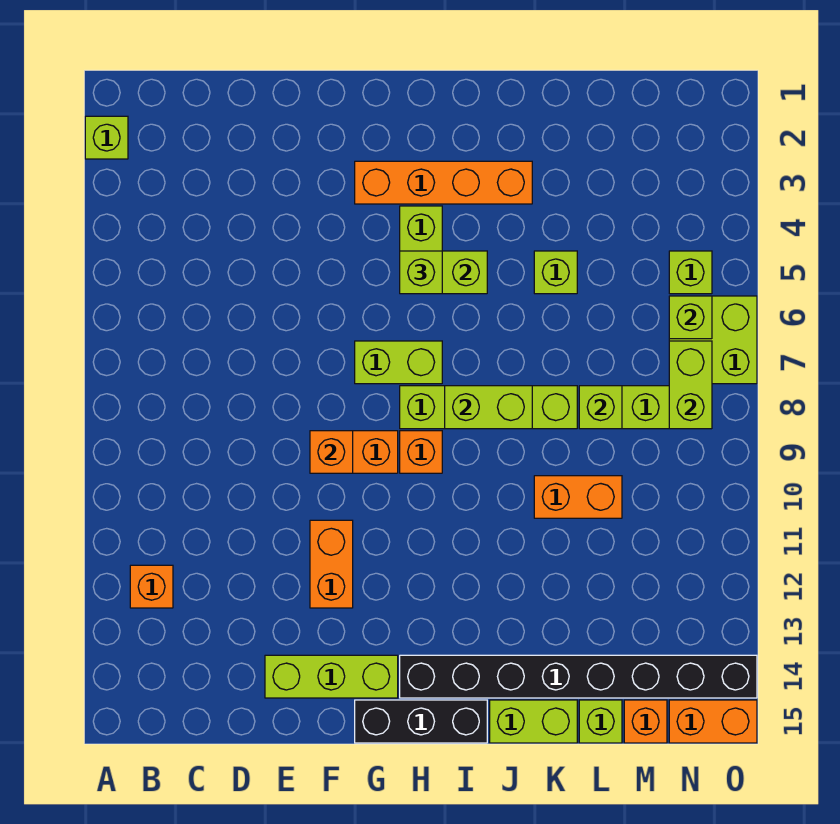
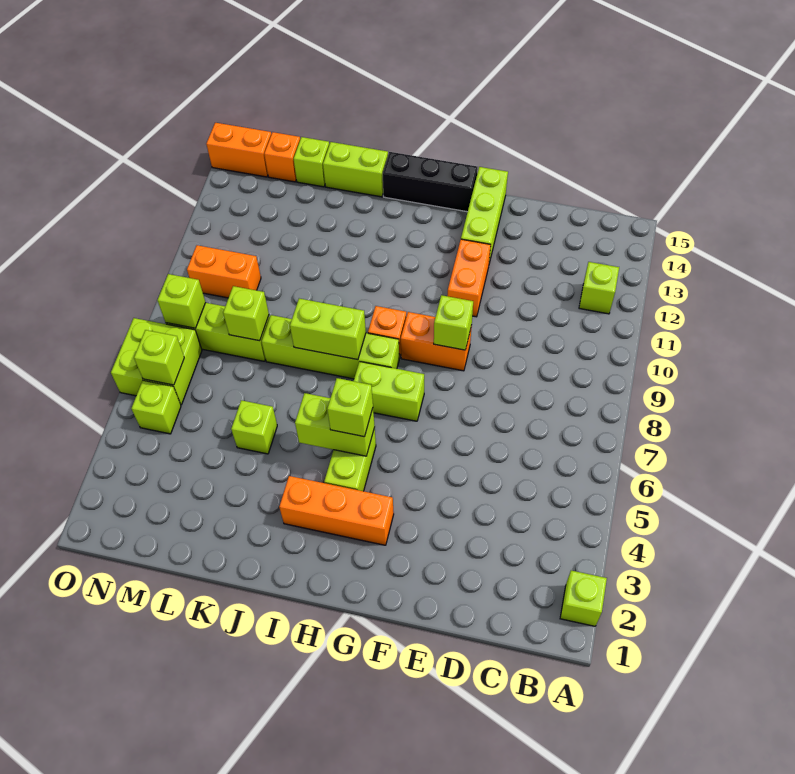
orange brick B12 level 1 -> lime brick B12 level 1
lime brick E14:G14 level 1 -> lime brick F13:F15 level 1
orange brick F9 level 2 -> lime brick F9 level 2
orange brick G3:J3 level 1 -> orange brick G3:I3 level 1
black brick H14:O14 level 1 -> none
orange brick K10:L10 level 1 -> orange brick M10:N10 level 1
lime brick N7:N8 level 2 -> lime brick N8 level 2

